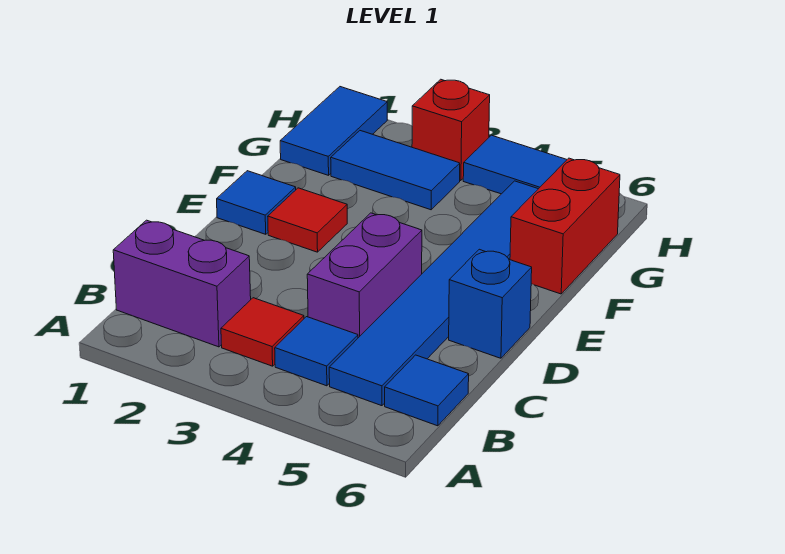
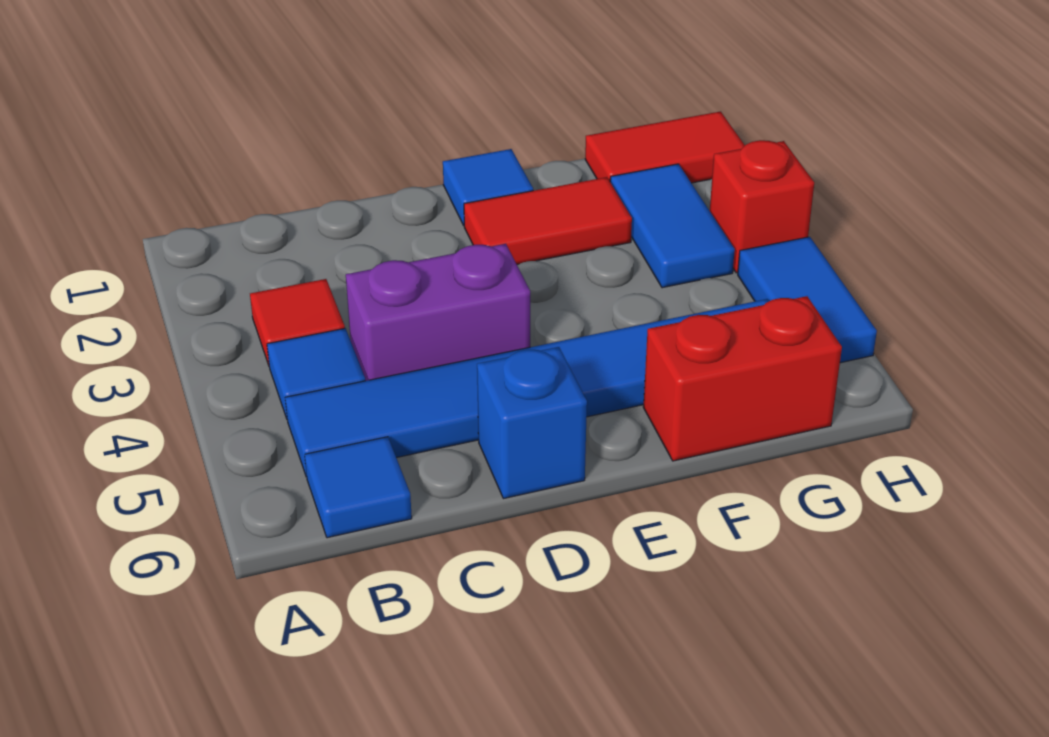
purple brick B1:B2 level 1 -> none
red tile E2 level 1 -> red tile E2:F2 level 1
blue tile G1:H1 level 1 -> red tile G1:H1 level 1

